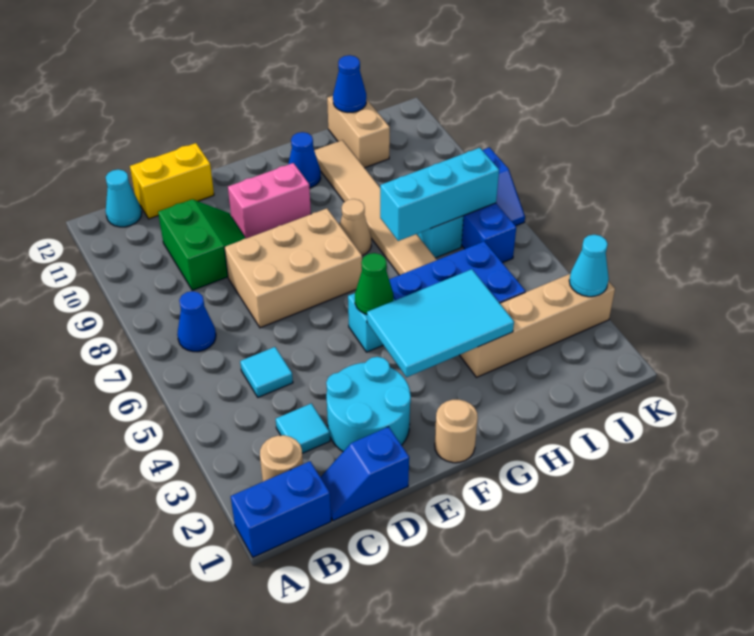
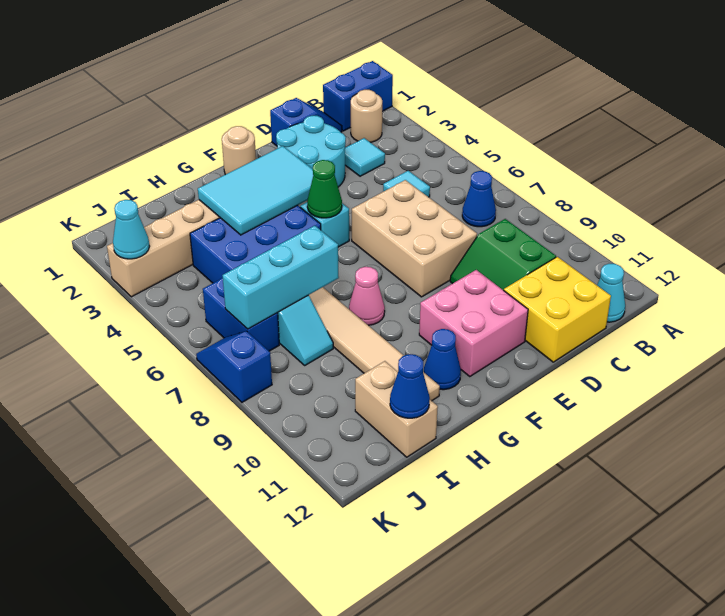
yellow brick C12:D12 level 1 -> yellow brick C11:D12 level 1
tan brick D7:F8 level 1 -> tan brick D6:E8 level 1
pink brick E10:F10 level 1 -> pink brick E10:F11 level 1
tan cone G8 level 1 -> pink cone G8 level 1

